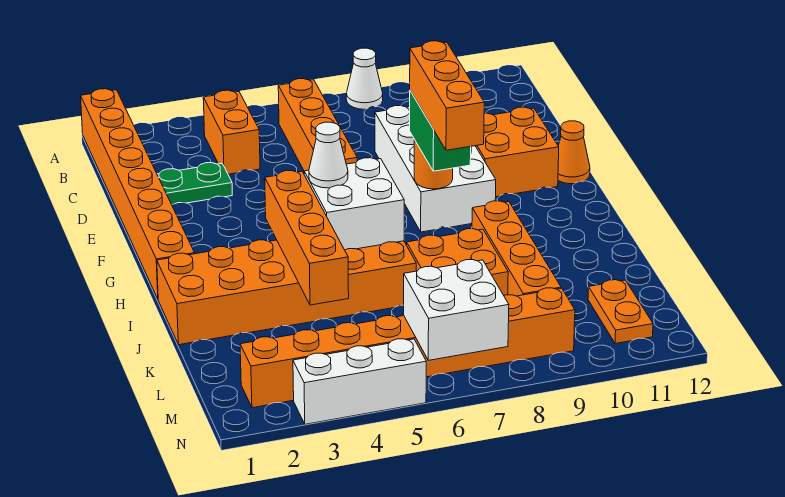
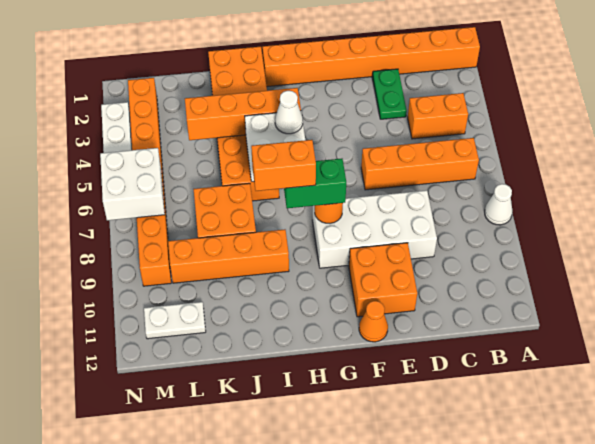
orange brick G8:I8 level 4 -> orange brick H8:I8 level 4
orange plate L11:M11 level 1 -> white plate L11:M11 level 1

